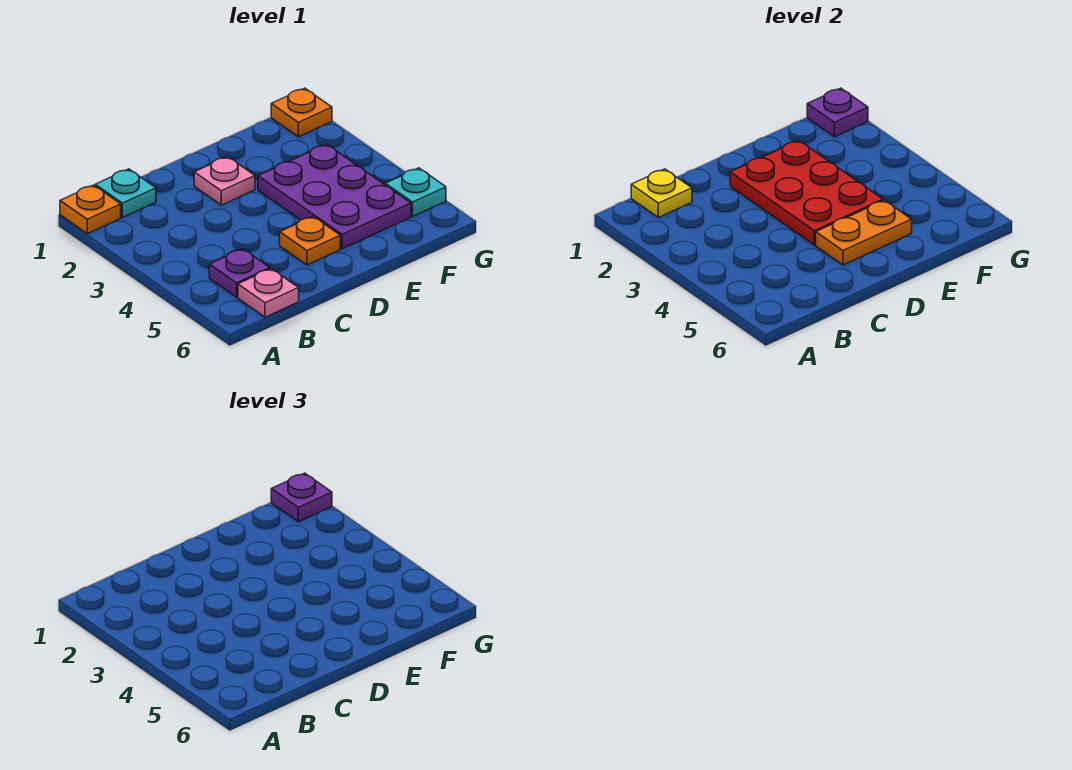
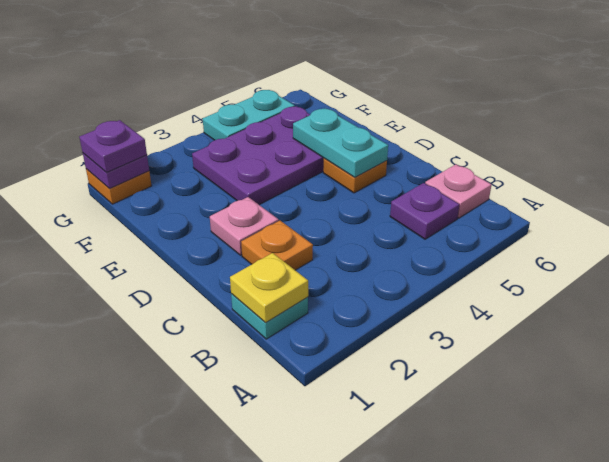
orange plate A1 level 1 -> orange plate C2 level 1
red plate D2:E4 level 2 -> none
orange plate D5:E5 level 2 -> cyan plate D5:E5 level 2
cyan plate G5 level 1 -> cyan plate G4:G5 level 1

